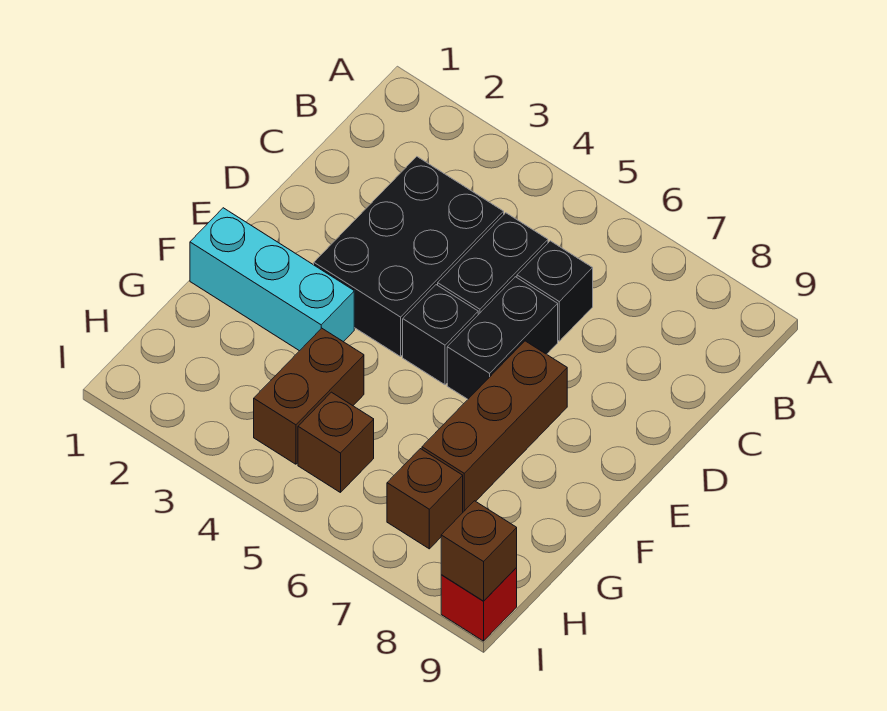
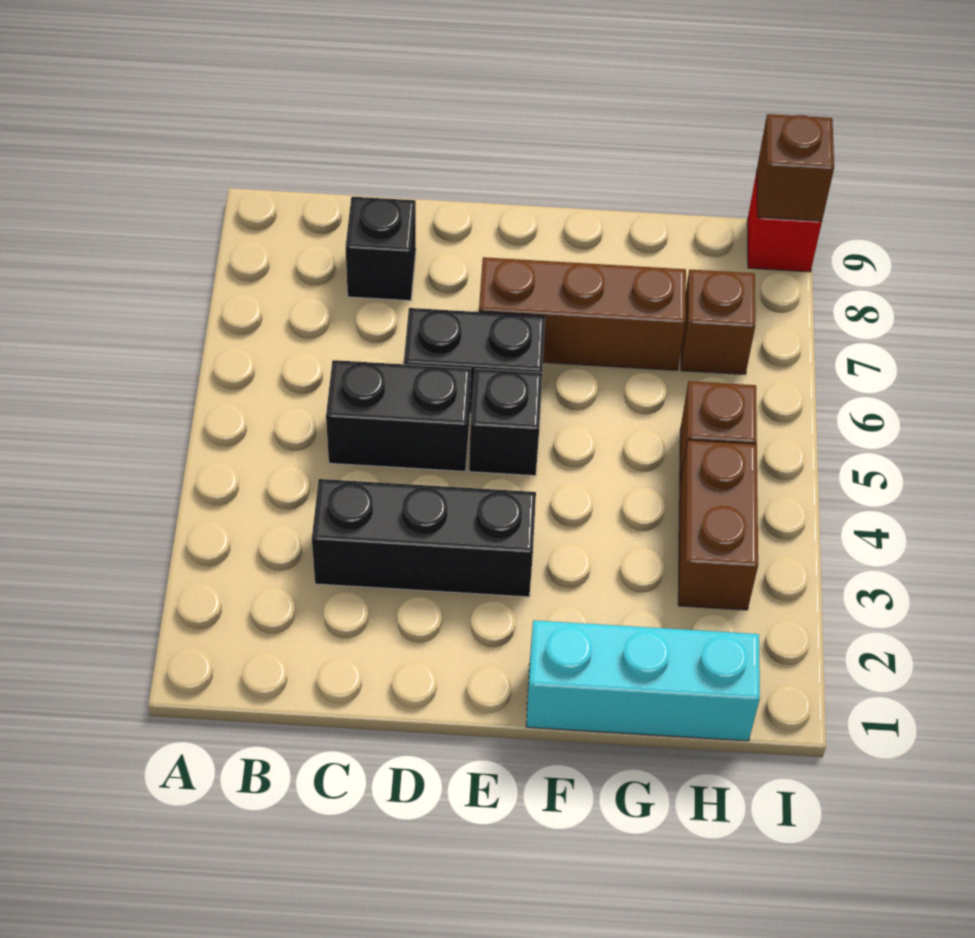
black brick C3:E4 level 1 -> black brick C3:E3 level 1
black brick C6 level 1 -> black brick C8 level 1
cyan brick F1:F3 level 1 -> cyan brick F1:H1 level 1
brown brick G4:H4 level 1 -> brown brick H3:H4 level 1

